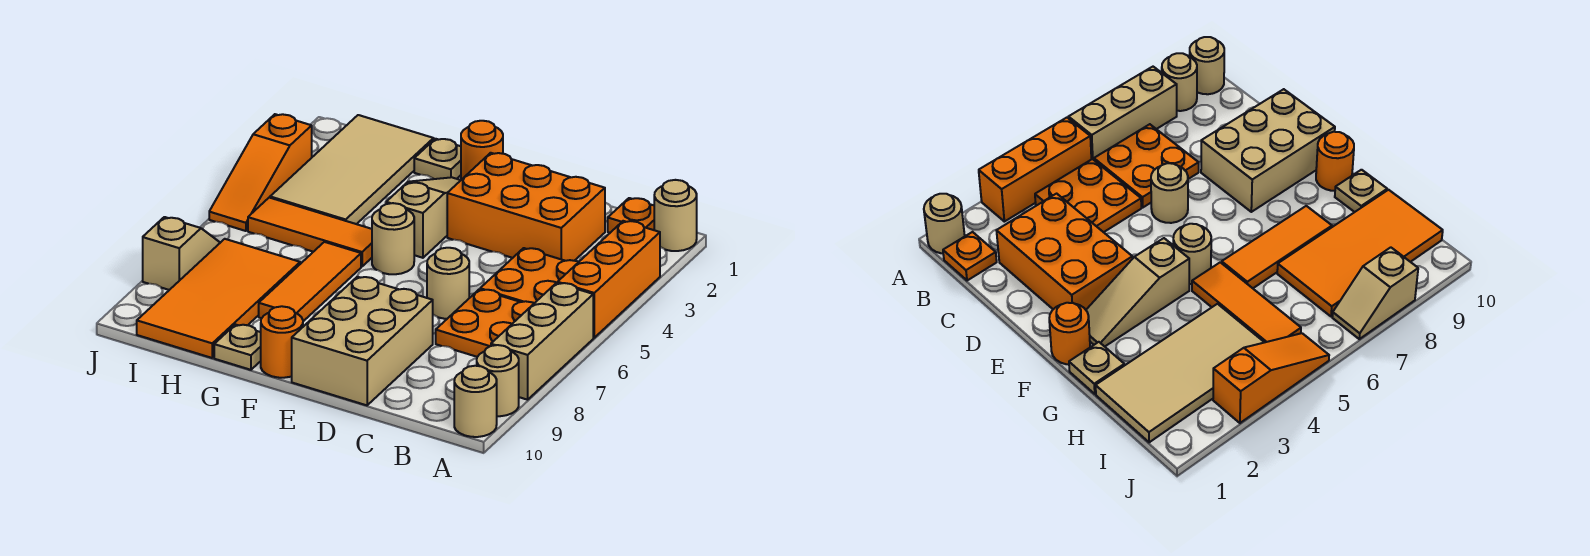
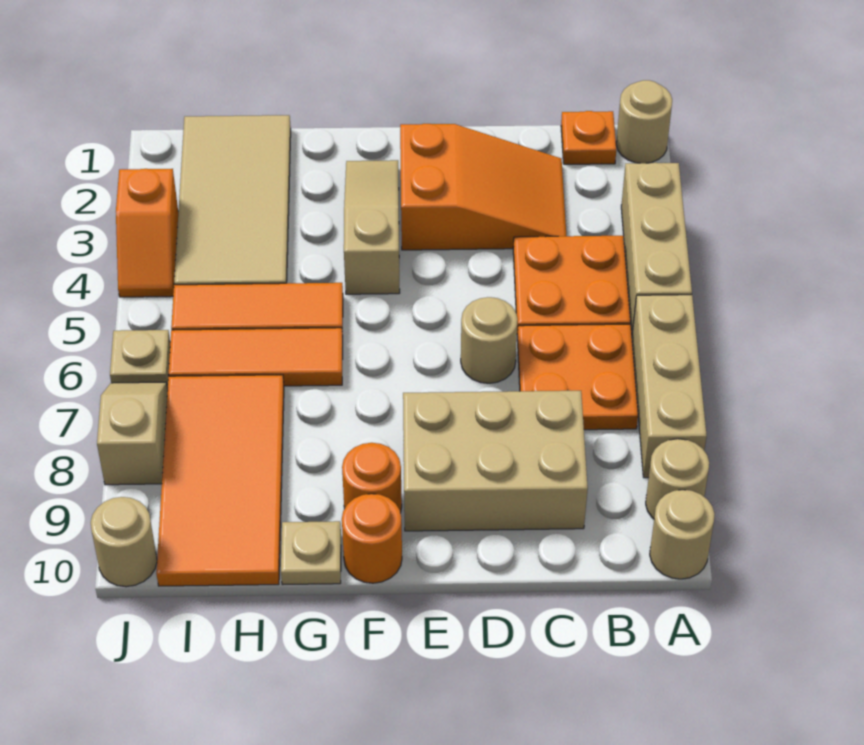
orange brick A3:A5 level 1 -> tan brick A3:A5 level 1
orange brick C2:E3 level 1 -> orange slope C2:E3 level 1 top E
tan brick D8:E10 level 1 -> tan brick C8:E9 level 1
orange round brick F1 level 1 -> orange round brick F9 level 1
tan round brick F5 level 1 -> tan round brick J10 level 1
tan plate G1 level 1 -> tan plate J6 level 1
orange tile G6:G8 level 1 -> orange tile G6:I6 level 1
orange slope J3:J5 level 1 top 3 -> orange slope J3:J4 level 1 top 3

